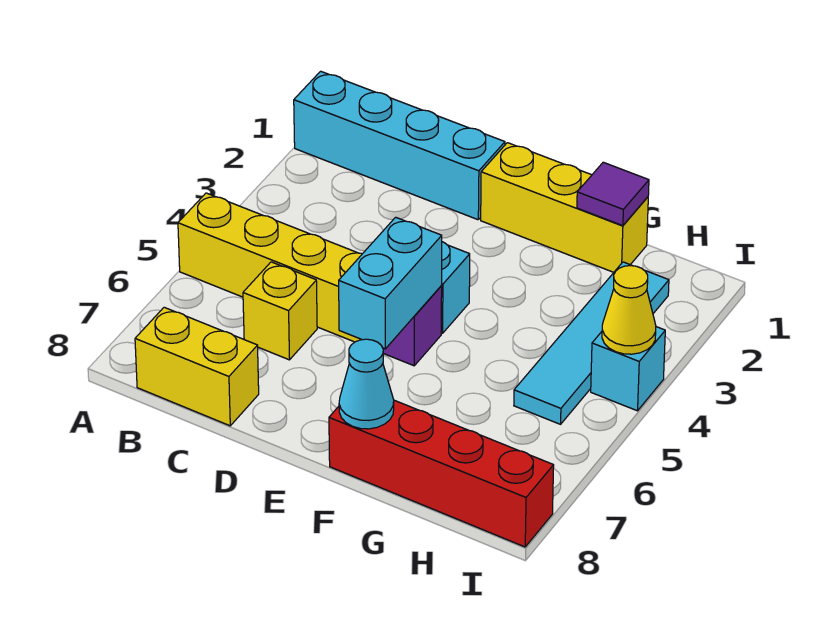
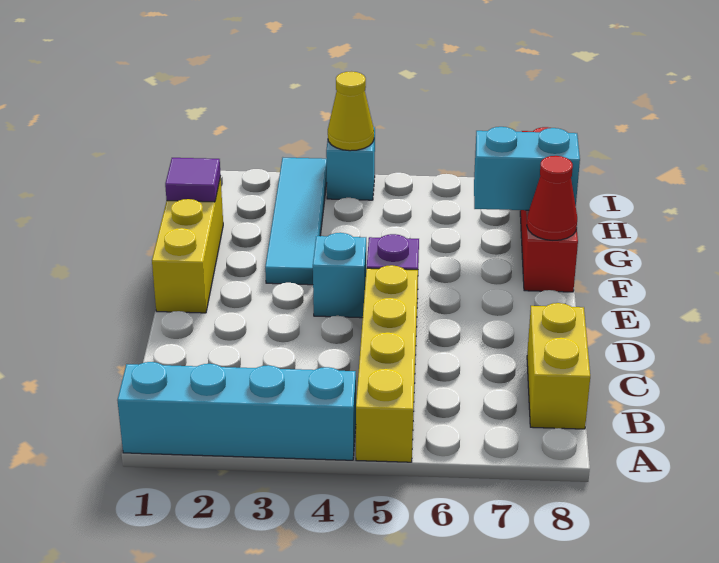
cyan brick A1:D1 level 1 -> cyan brick A1:A4 level 1
yellow brick C6 level 1 -> none
cyan brick E5:E6 level 2 -> cyan brick G7:G8 level 2
cyan cone F8 level 2 -> red cone F8 level 2
cyan tile H2:H5 level 1 -> cyan tile F3:I3 level 1

